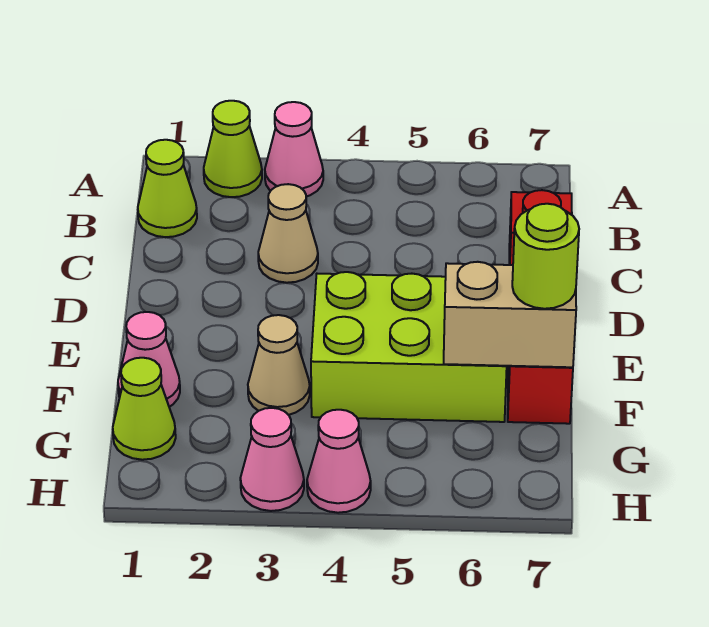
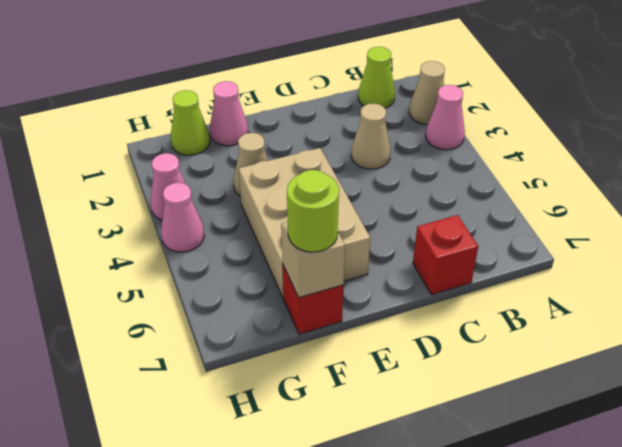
lime cone A2 level 1 -> tan cone A2 level 1
lime brick E4:F6 level 1 -> tan brick E4:F6 level 1
tan brick F6:F7 level 2 -> tan brick F7 level 2

